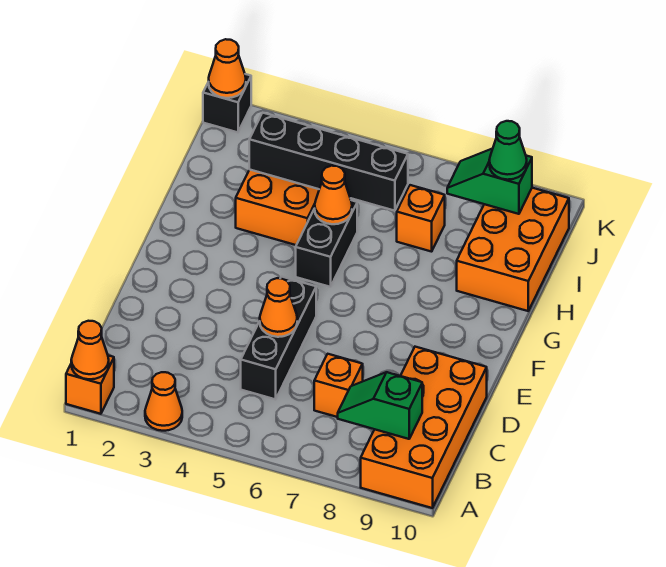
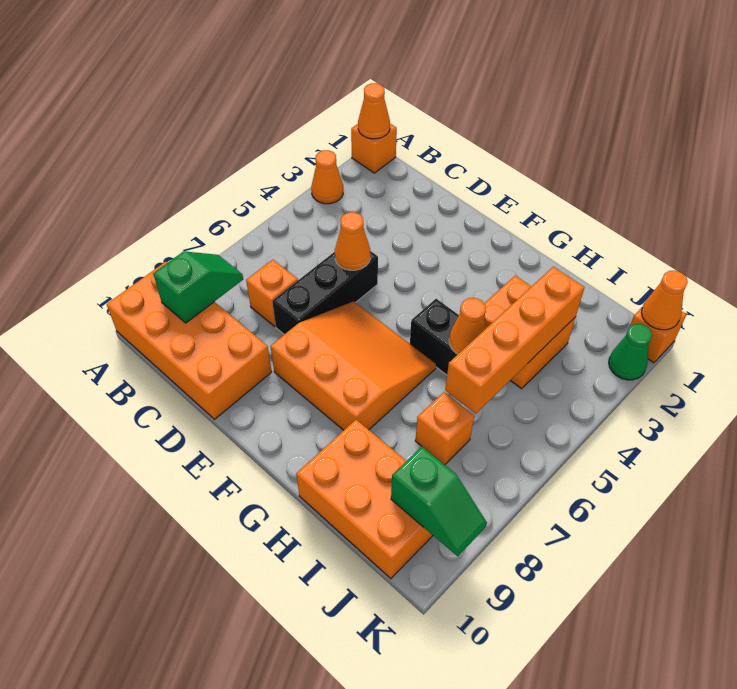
black brick C5:E5 level 1 -> black brick D5:D7 level 1
none -> orange slope E6:G8 level 1 top 8
black brick I3:I6 level 2 -> orange brick I3:I6 level 2
green slope J8:J9 level 2 top 9 -> green slope J9:K9 level 2 top J
green cone J9 level 3 -> green cone K2 level 1
black brick K1 level 1 -> orange brick K1 level 1

